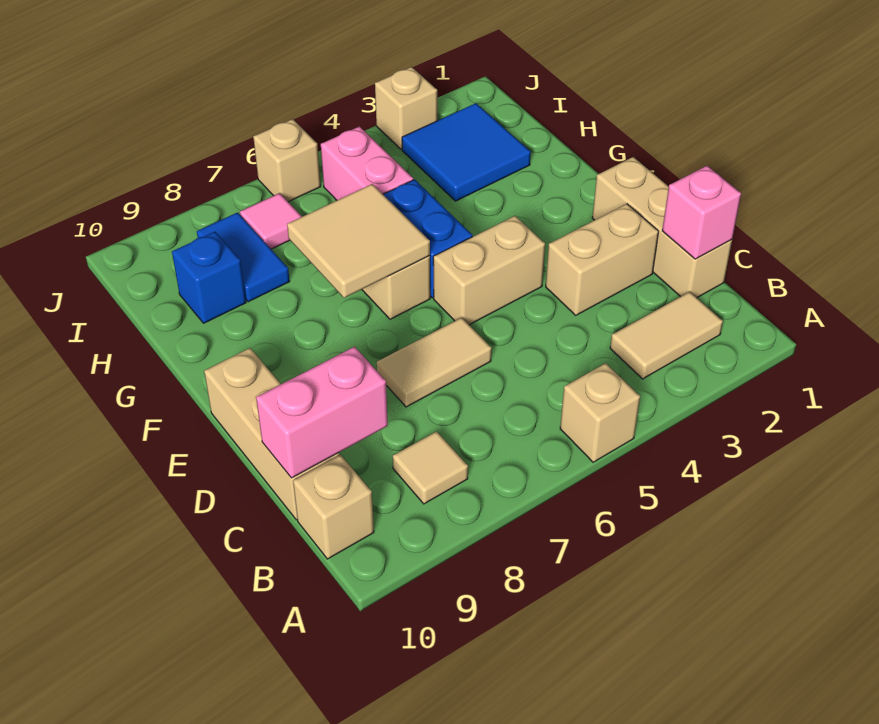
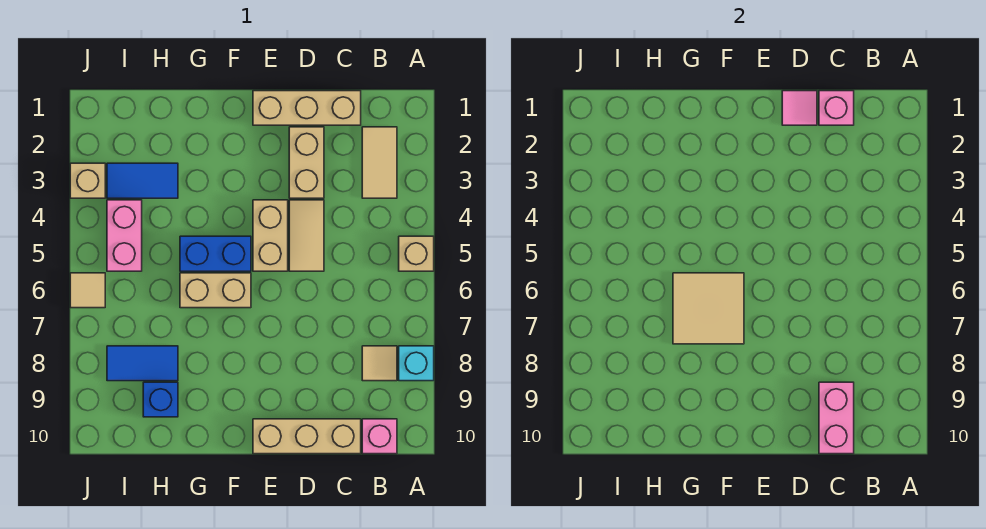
none -> cyan brick A8 level 1
tan brick B10 level 1 -> pink brick B10 level 1
tan tile D6:D7 level 1 -> tan tile D4:D5 level 1
blue tile H2:I3 level 1 -> blue tile H3:I3 level 1
pink brick H5:I5 level 1 -> pink brick I4:I5 level 1
pink tile I7 level 1 -> pink tile D1 level 2
tan brick J6 level 1 -> tan tile J6 level 1

